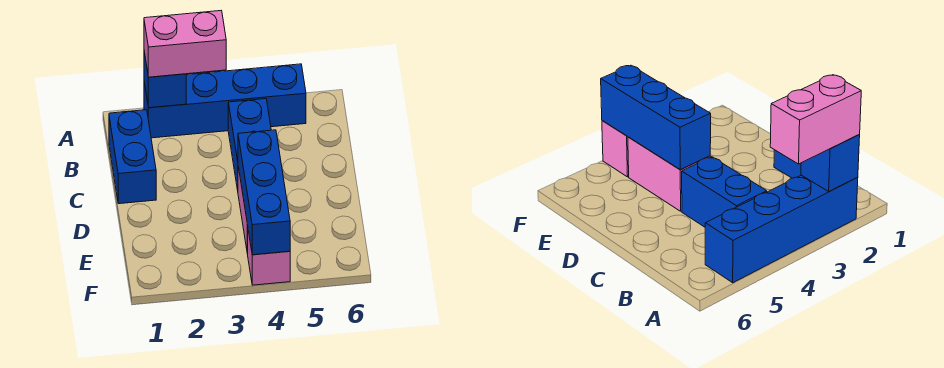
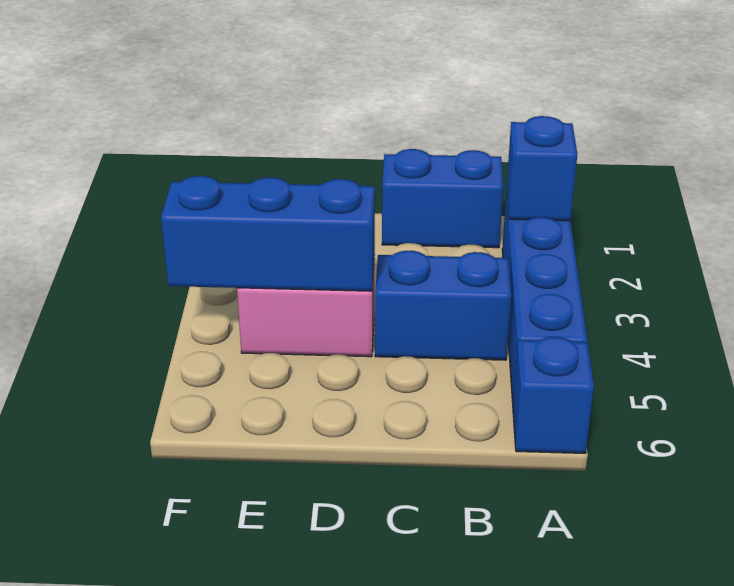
pink brick A2:A3 level 3 -> none
none -> blue brick A6 level 1
pink brick F4 level 1 -> none

